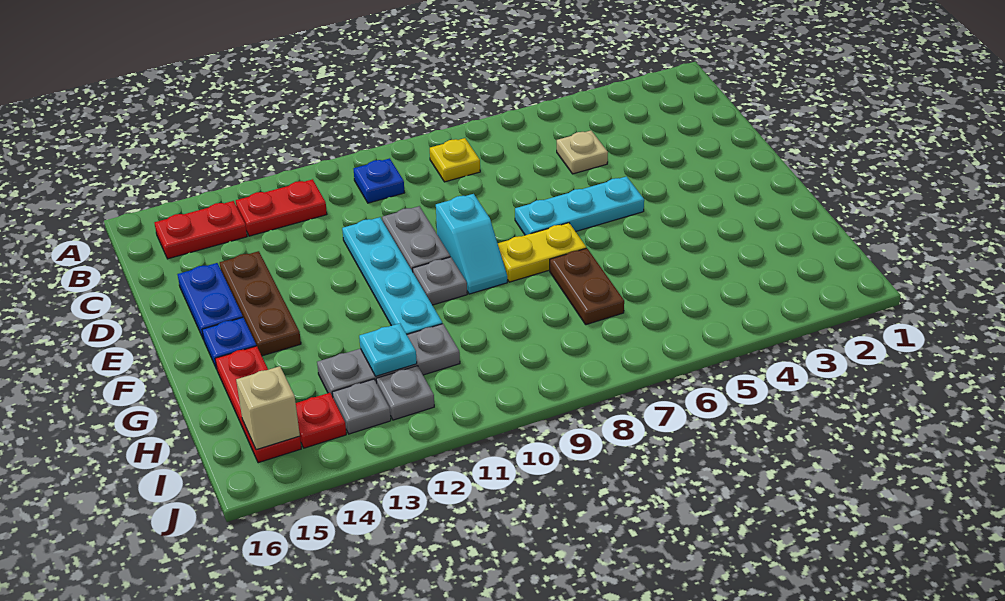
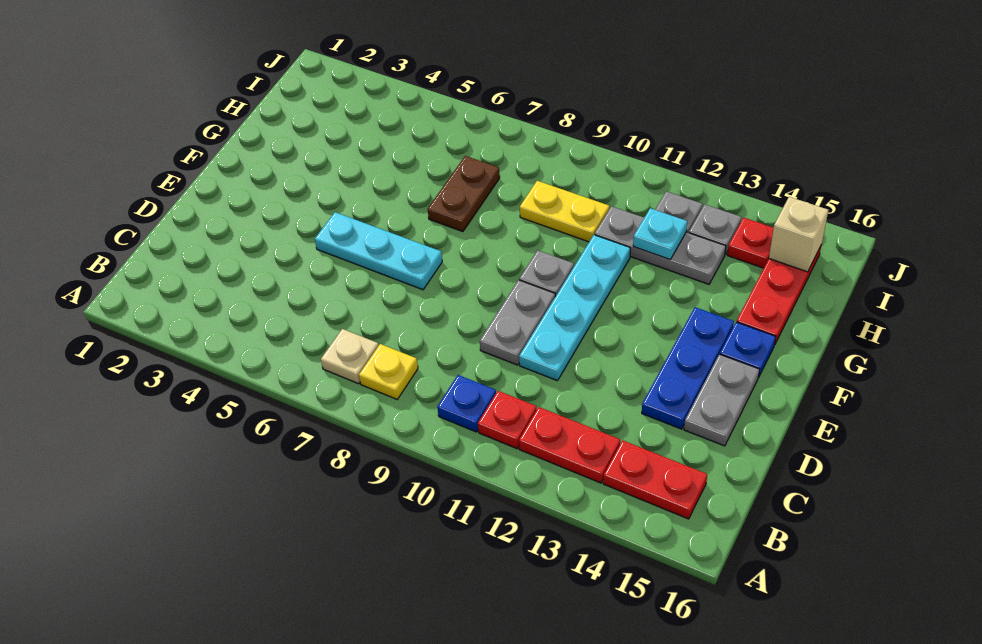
none -> red plate B11 level 1
tan plate C5 level 1 -> tan plate B7 level 1
brown plate D14:F14 level 1 -> blue plate D14:F14 level 1
blue plate D15:E15 level 1 -> grey plate D15:E15 level 1
cyan slope E9:F9 level 1 top E -> none
yellow plate F7:F8 level 1 -> yellow plate H9:H10 level 1

